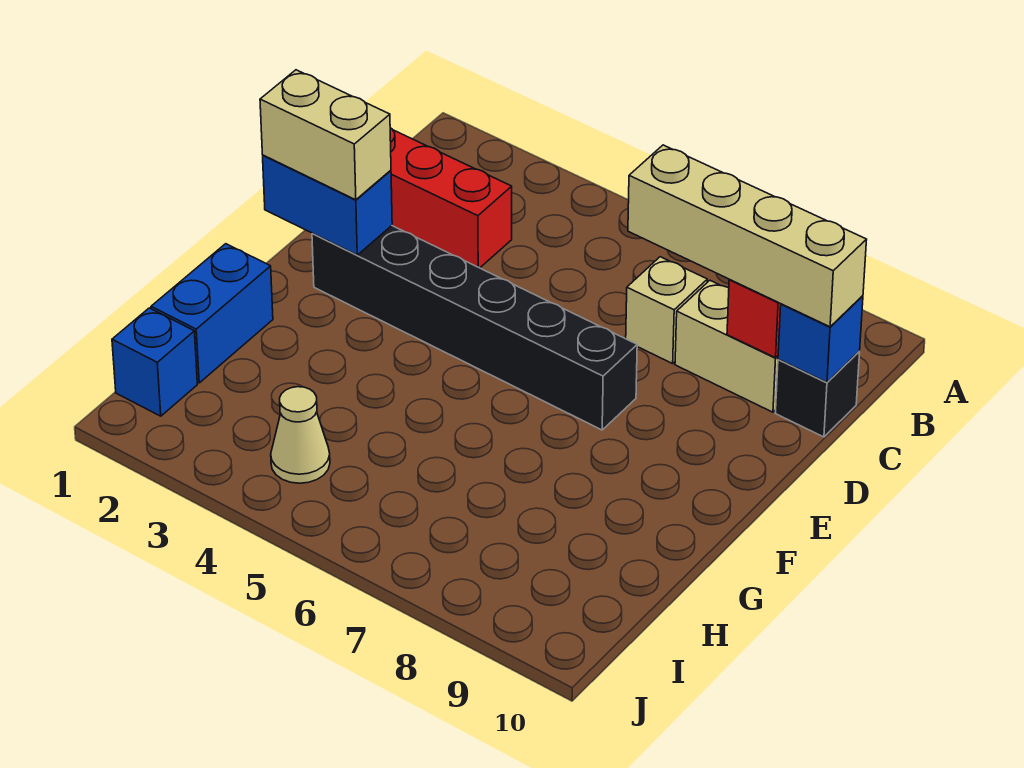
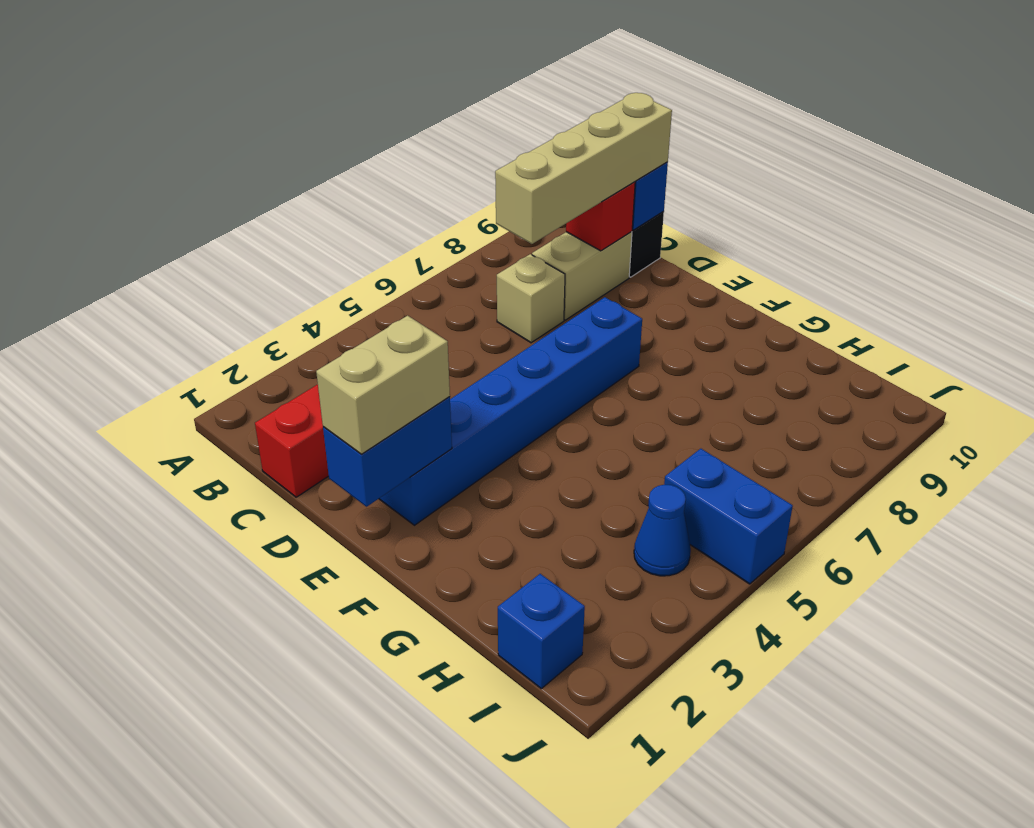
black brick E2:E7 level 1 -> blue brick E2:E7 level 1
blue brick G1:H1 level 1 -> blue brick I5:J5 level 1
tan cone I4 level 1 -> blue cone I4 level 1

